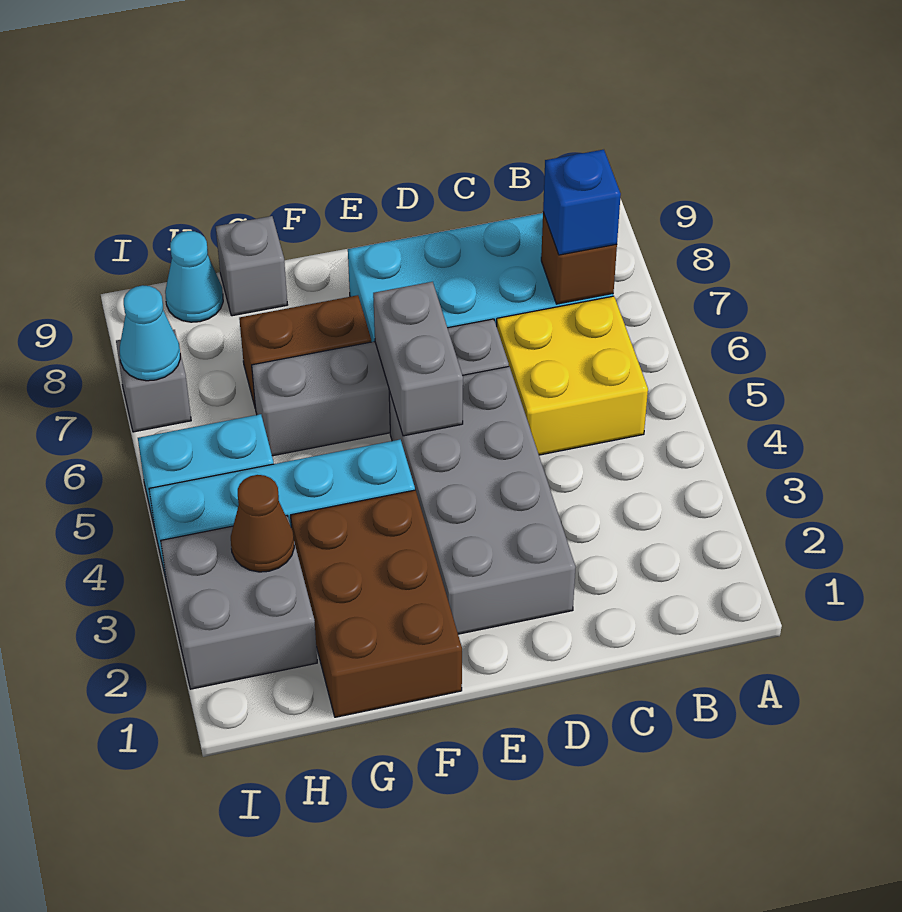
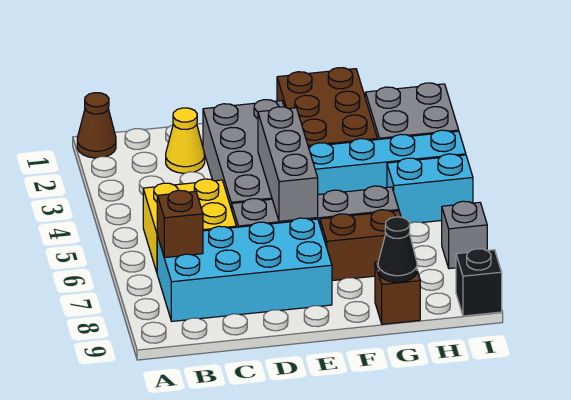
blue brick B7 level 3 -> none
none -> yellow cone C2 level 1
grey brick E5:E6 level 2 -> grey brick E4:E6 level 2
grey brick G9 level 1 -> brown brick G9 level 1
none -> black cone G9 level 2
brown cone H3 level 2 -> brown cone A1 level 1
cyan cone H9 level 1 -> none
cyan cone I7 level 2 -> none
none -> black brick I9 level 1

